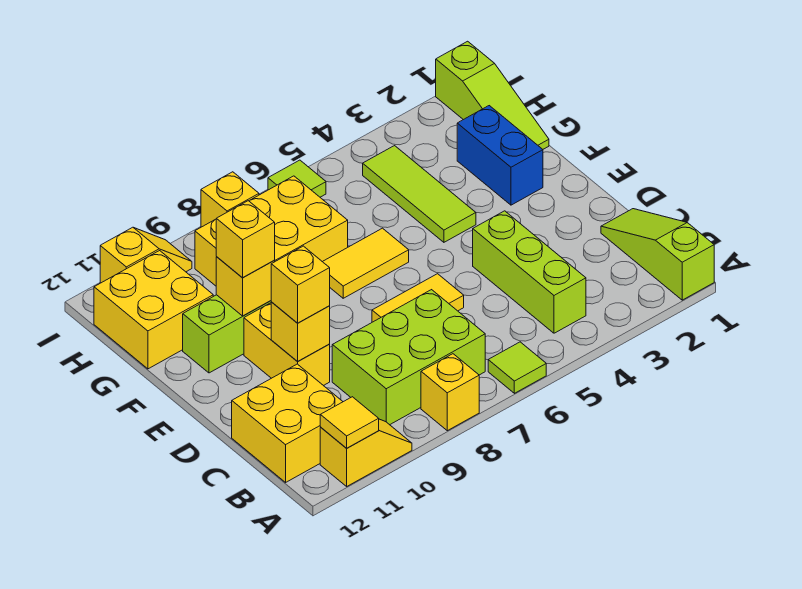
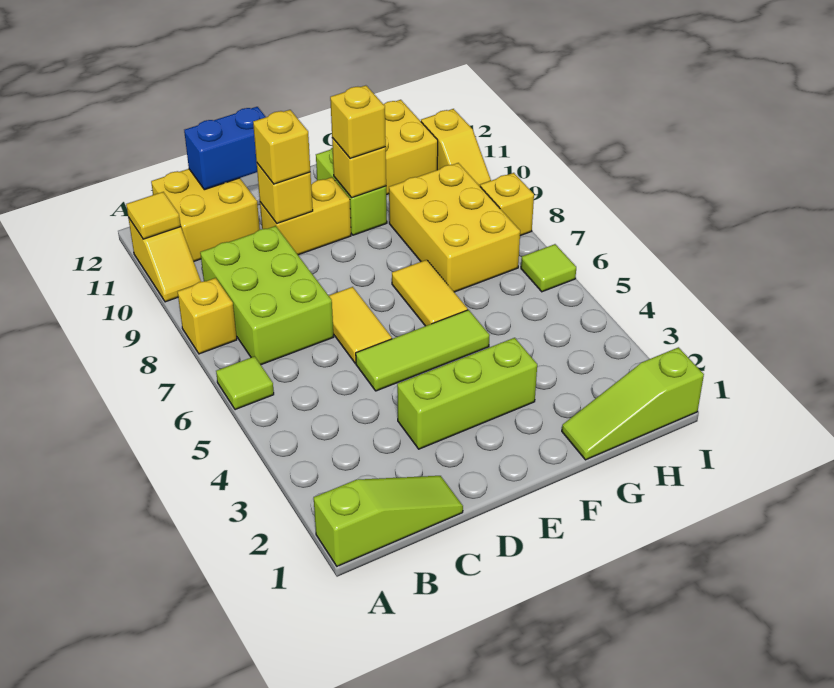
lime brick B4:D4 level 1 -> lime brick D3:F3 level 1
blue brick F2:G2 level 1 -> blue brick C12:D12 level 2
lime tile F4:H4 level 1 -> lime tile D5:F5 level 1

